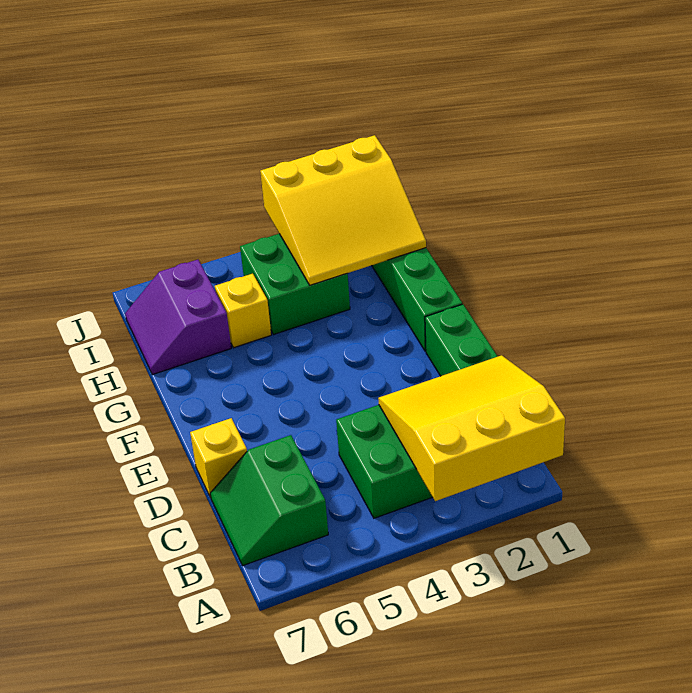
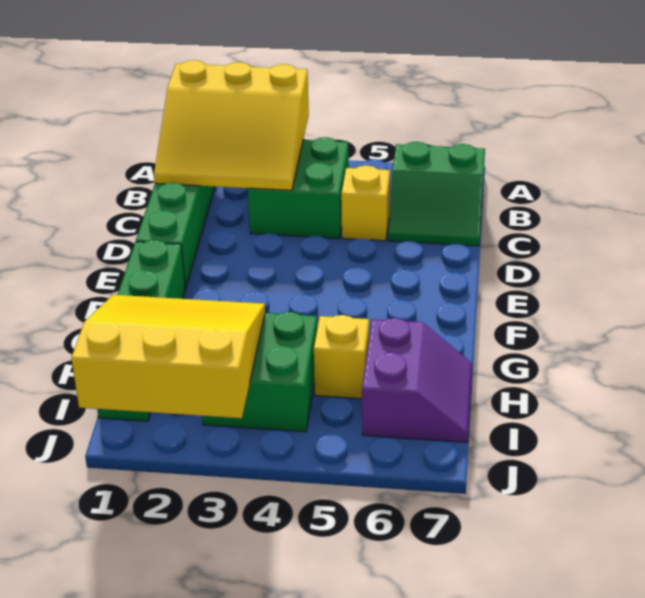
green slope B6:C7 level 1 top 6 -> green slope B6:C7 level 1 top B
yellow brick D7 level 1 -> yellow brick C5 level 1

